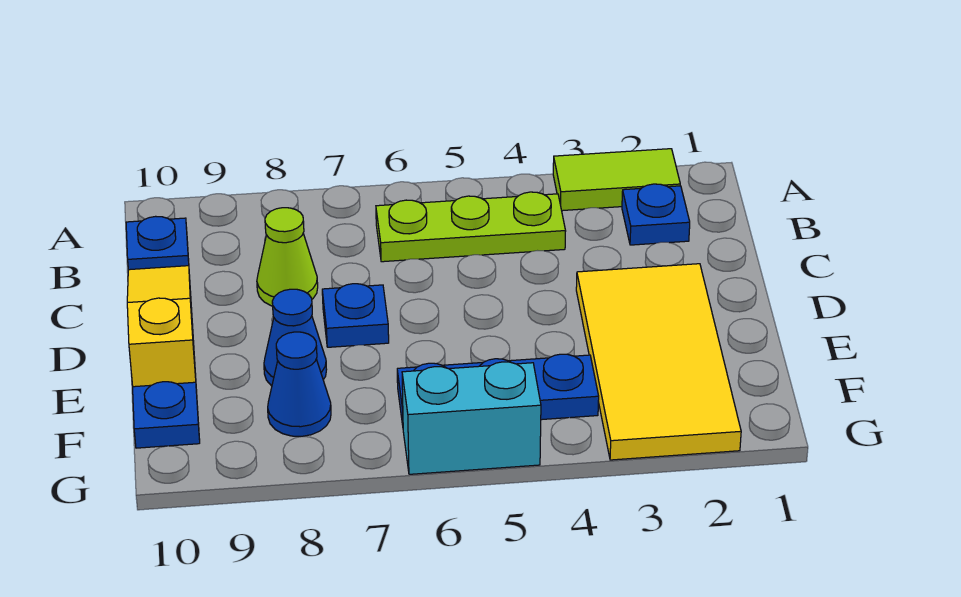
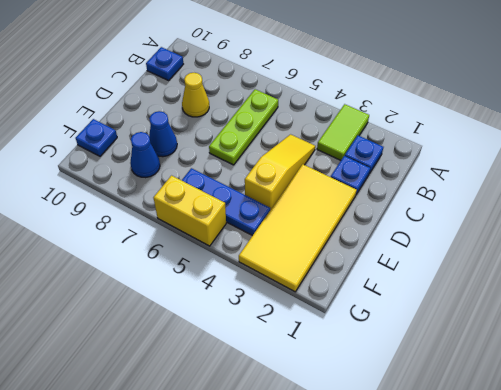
lime tile A2:A3 level 1 -> lime tile A3:B3 level 1
lime plate B4:B6 level 1 -> lime plate B6:D6 level 1
lime cone C8 level 1 -> yellow cone C8 level 1
yellow slope C10:E10 level 1 top E -> yellow slope C4:E4 level 1 top E
blue plate D7 level 1 -> blue plate C2 level 1
cyan brick G5:G6 level 1 -> yellow brick G5:G6 level 1

